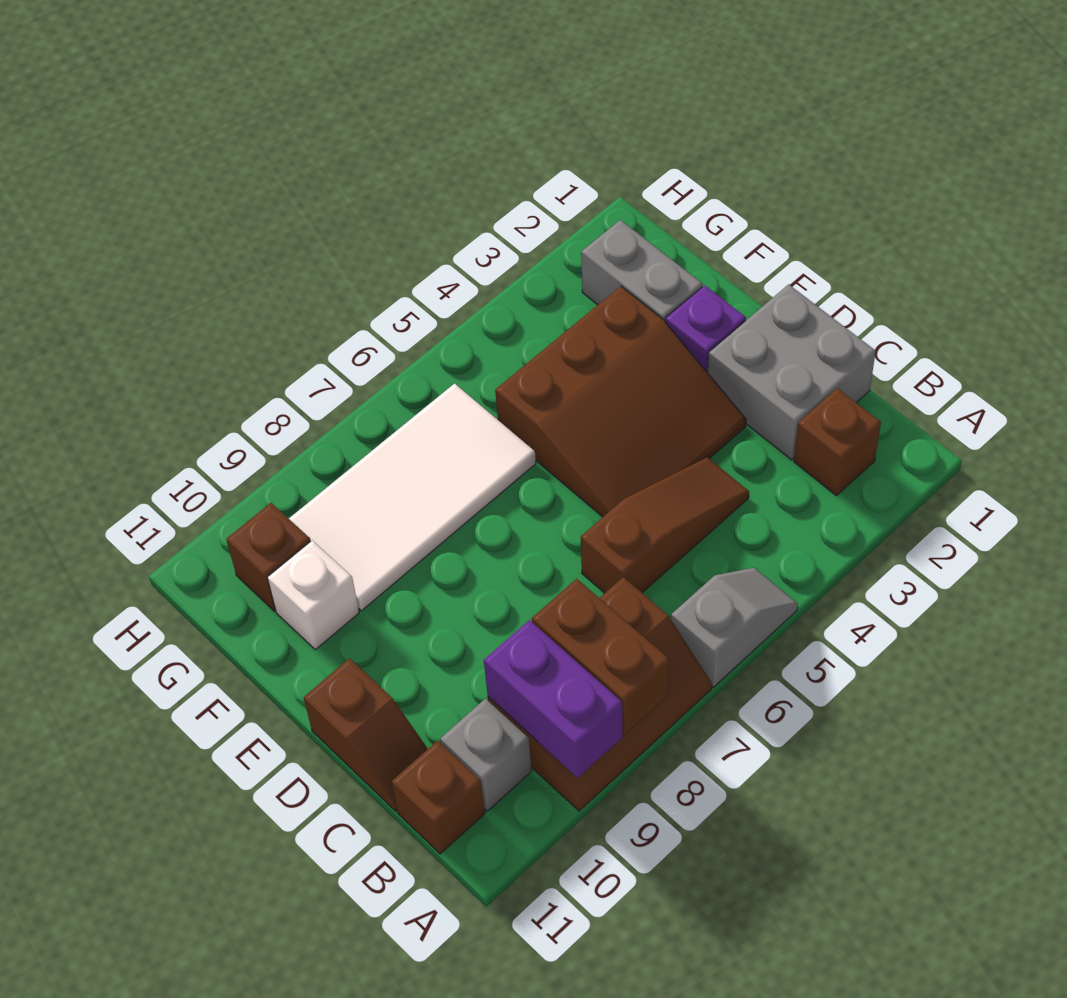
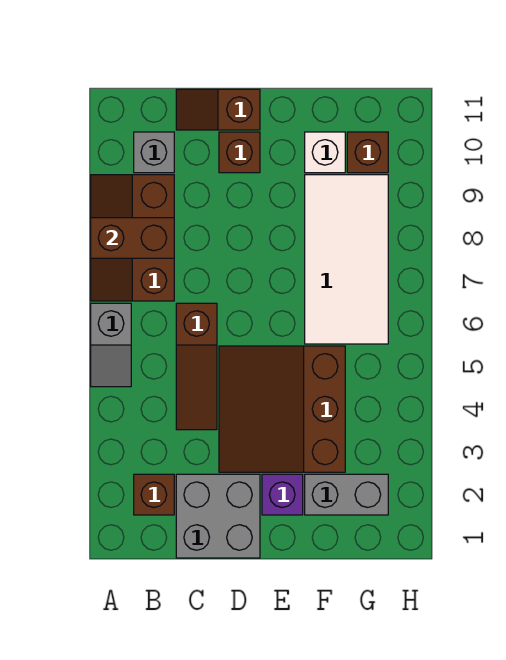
purple brick A9:B9 level 2 -> none
brown brick B11 level 1 -> brown brick D10 level 1

